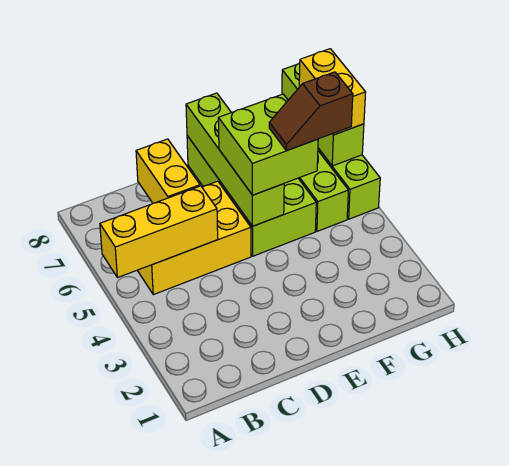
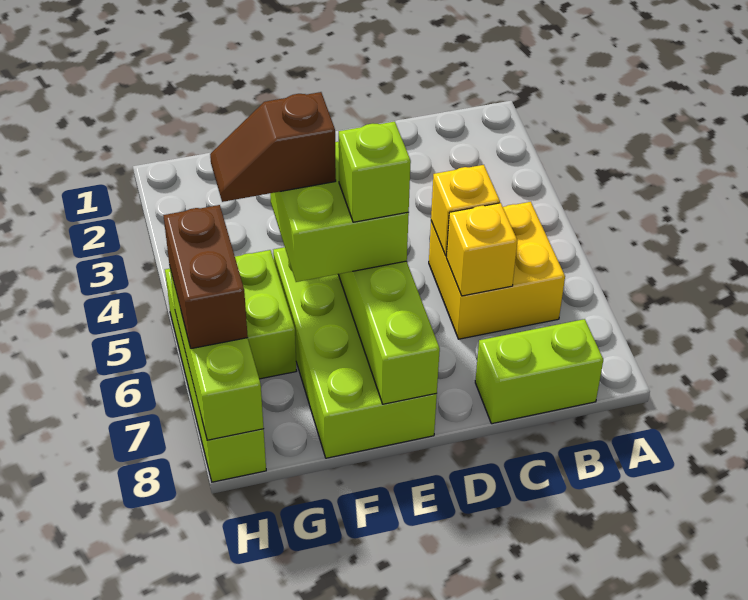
yellow brick A5:C5 level 2 -> yellow brick C5 level 2
yellow brick B5:D6 level 1 -> yellow brick B5:C6 level 1
none -> lime brick B8:C8 level 1
yellow brick C6:C7 level 2 -> yellow brick C6 level 2
none -> lime brick E6 level 4
brown slope F5:G5 level 4 top G -> brown slope F5:G5 level 4 top F
yellow brick H6:H7 level 3 -> brown brick H6:H7 level 3

